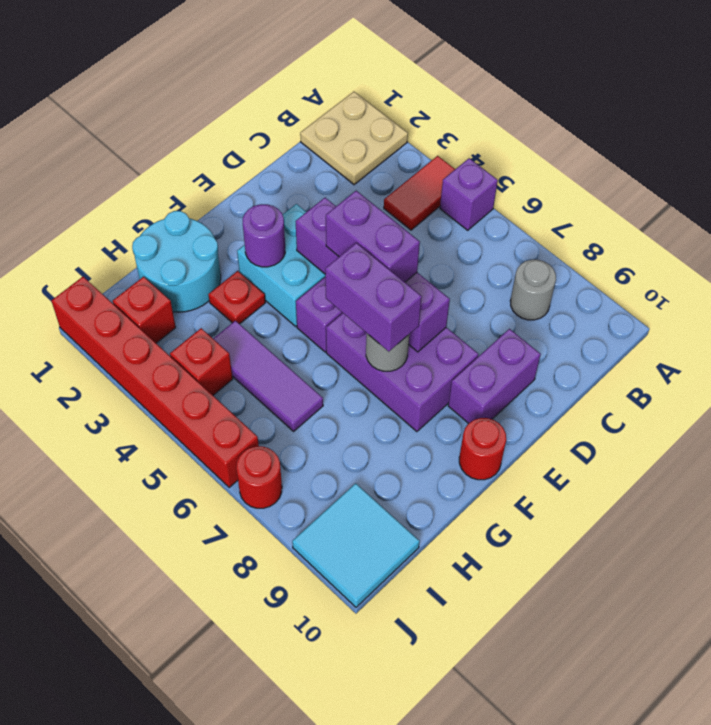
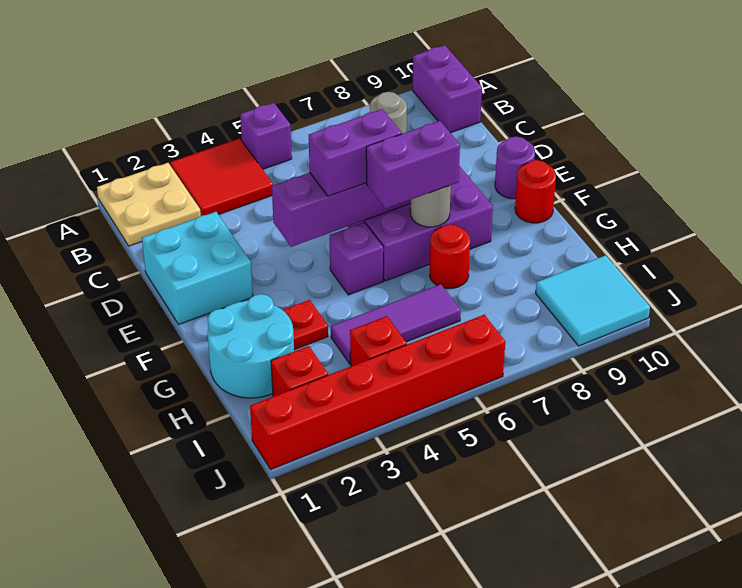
red tile A4:B4 level 1 -> red tile A3:B4 level 1
purple brick D9:E9 level 1 -> purple brick A10:B10 level 1
cyan brick E3:F4 level 1 -> cyan brick D1:E2 level 1
purple round brick F3 level 2 -> purple round brick E10 level 1
red round brick J7 level 1 -> red round brick G7 level 1

